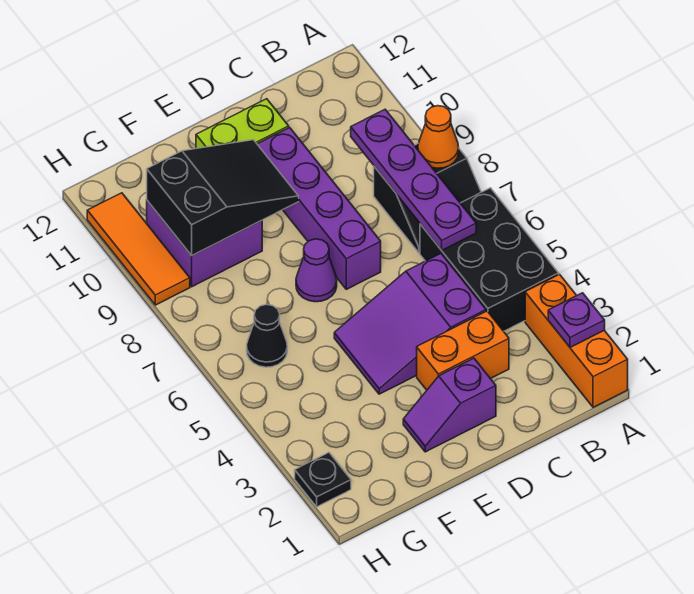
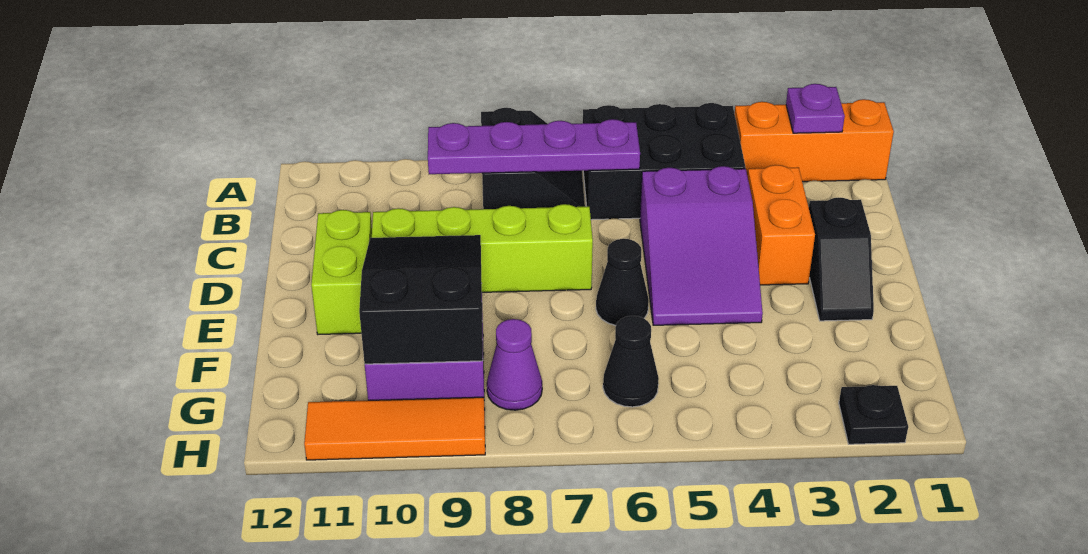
orange cone A8 level 2 -> none
purple slope D2:E2 level 1 top D -> black slope D2:E2 level 1 top D
purple brick D7:D10 level 1 -> lime brick D7:D10 level 1
none -> black cone E6 level 1
purple cone E7 level 1 -> purple cone G8 level 1

